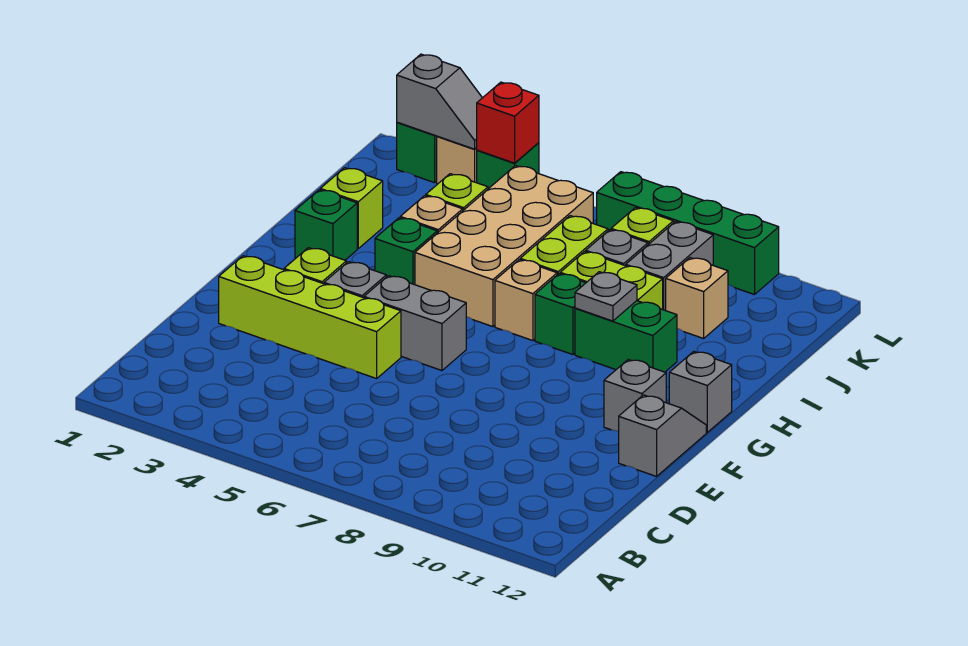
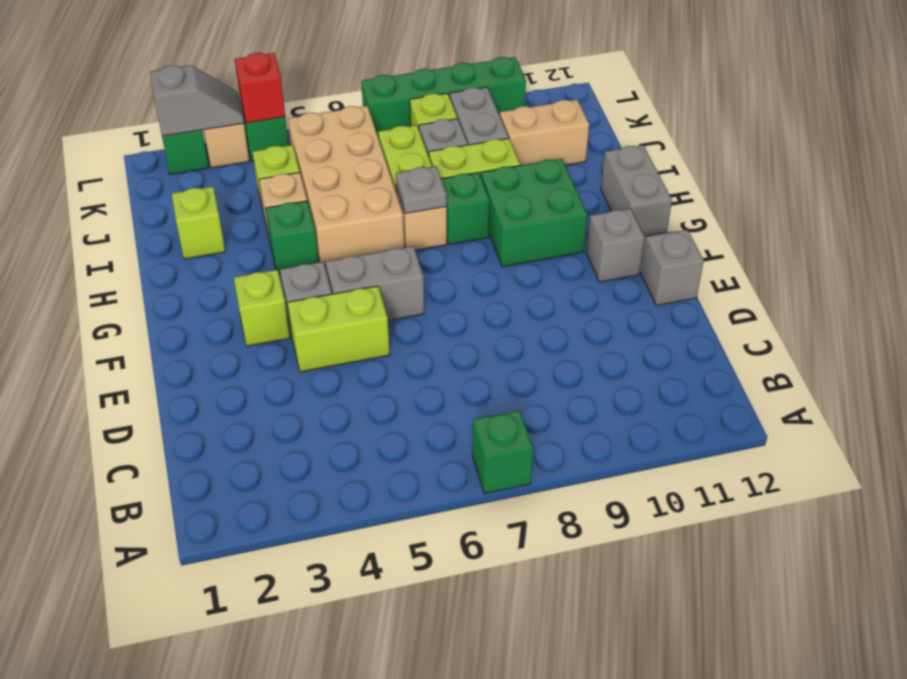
lime brick E2:E5 level 1 -> lime brick E4:E5 level 1
grey brick G12 level 1 -> grey brick G12:H12 level 1
green brick H2 level 1 -> green brick A7 level 1
green brick H9:H10 level 1 -> green brick G9:H10 level 1
grey plate H9 level 2 -> grey plate H7 level 2
tan brick J10 level 1 -> tan brick J10:J11 level 1

